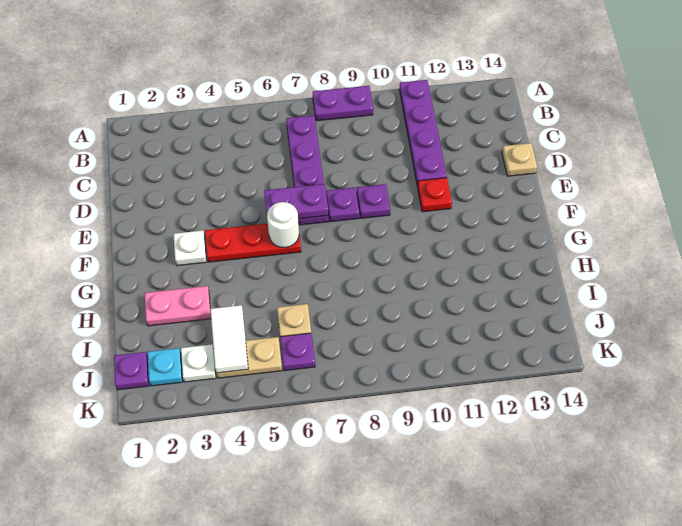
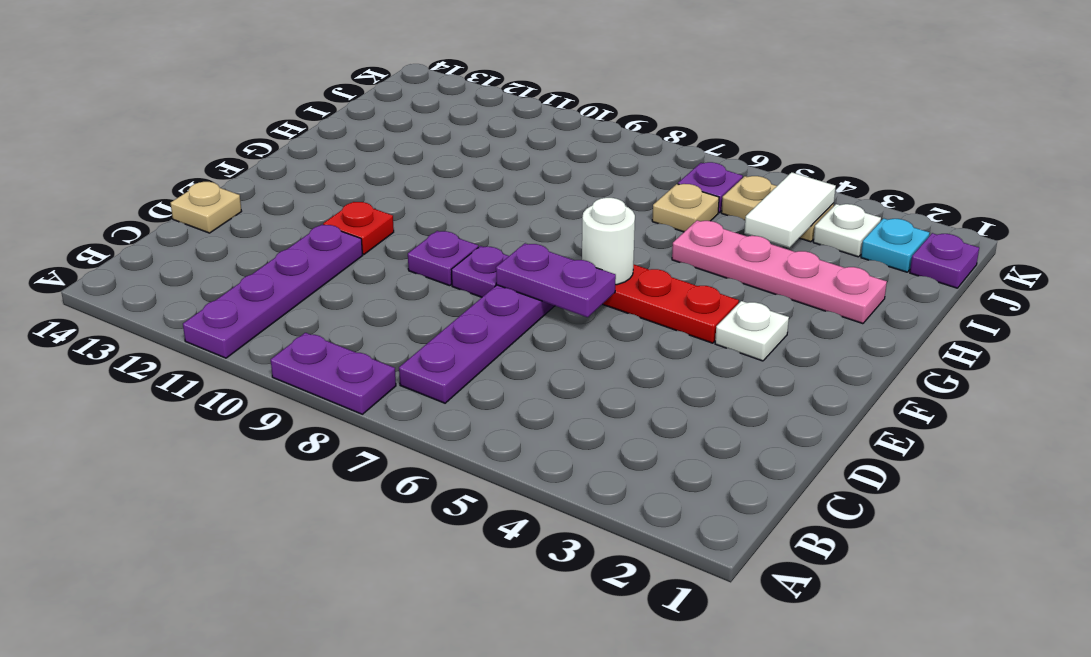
pink plate H2:H3 level 1 -> pink plate H2:H5 level 1

